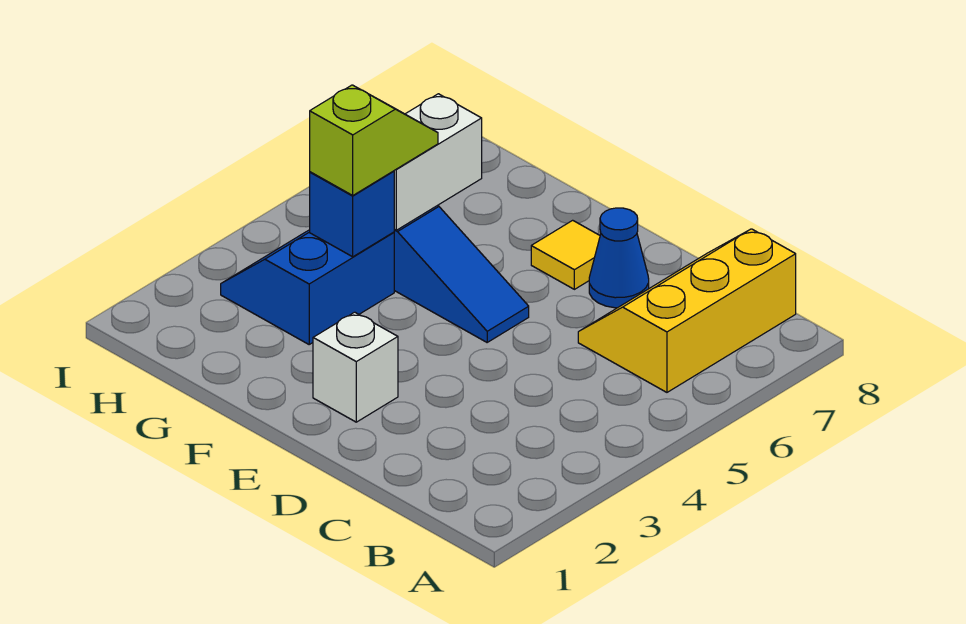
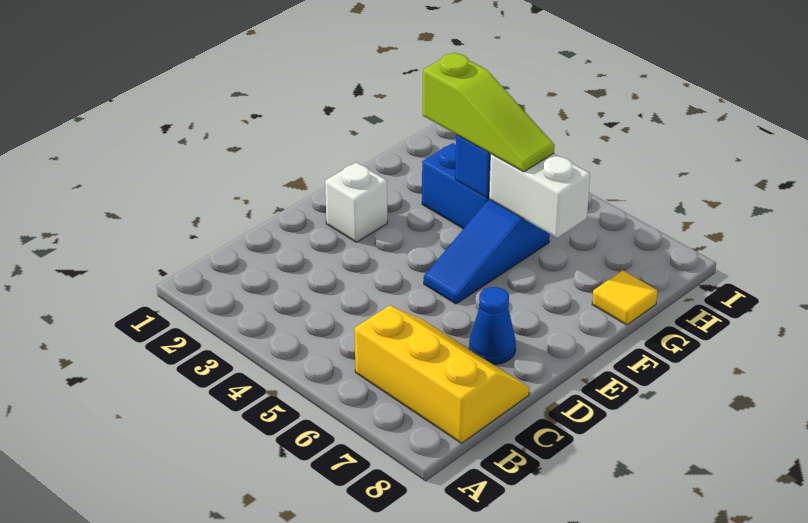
yellow tile E7 level 1 -> yellow tile G8 level 1
lime slope G4:G5 level 3 top 4 -> lime slope G3:G5 level 3 top 3

